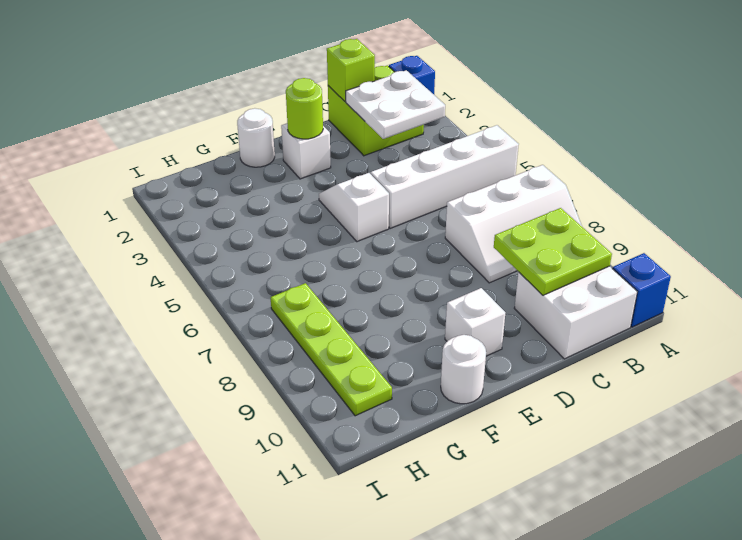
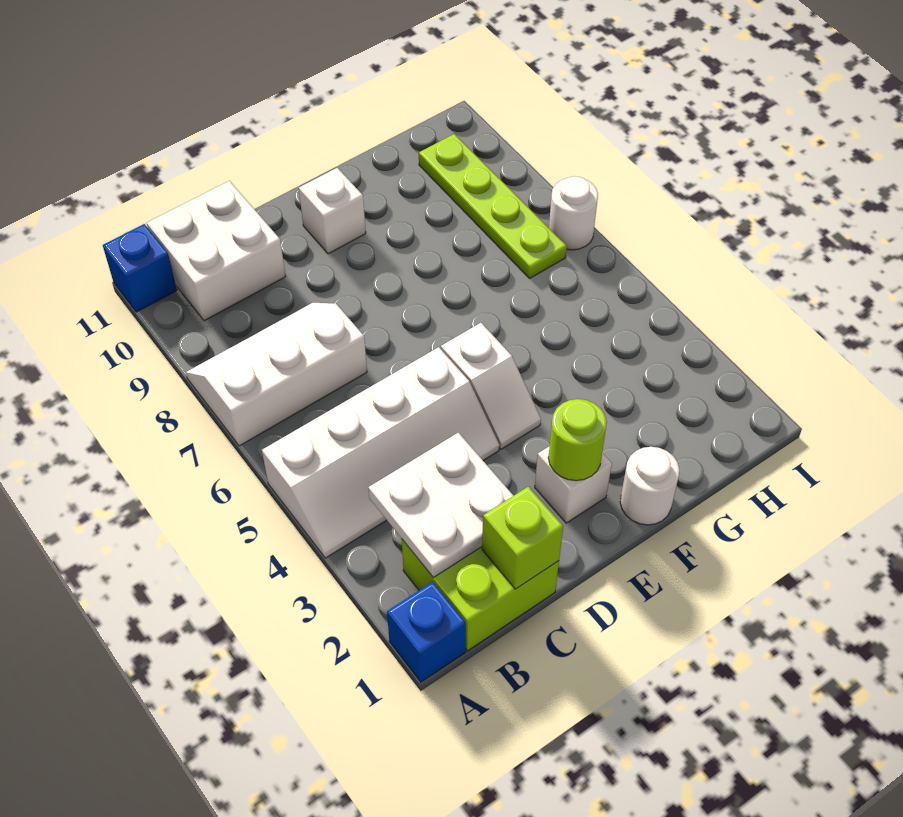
lime plate B9:C10 level 2 -> none
white round brick F11 level 1 -> white round brick I7 level 1

